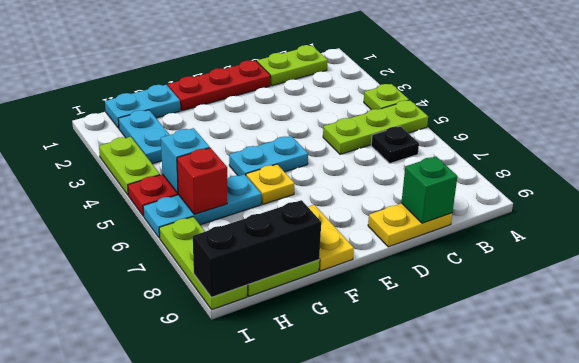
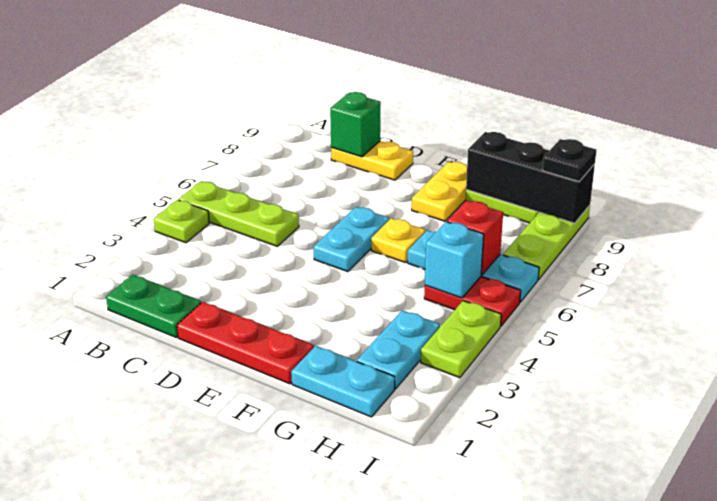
lime plate B1:C1 level 1 -> green plate B1:C1 level 1
black plate B6 level 1 -> black plate I9 level 3
cyan plate E5:F5 level 1 -> cyan plate E5:E6 level 1

